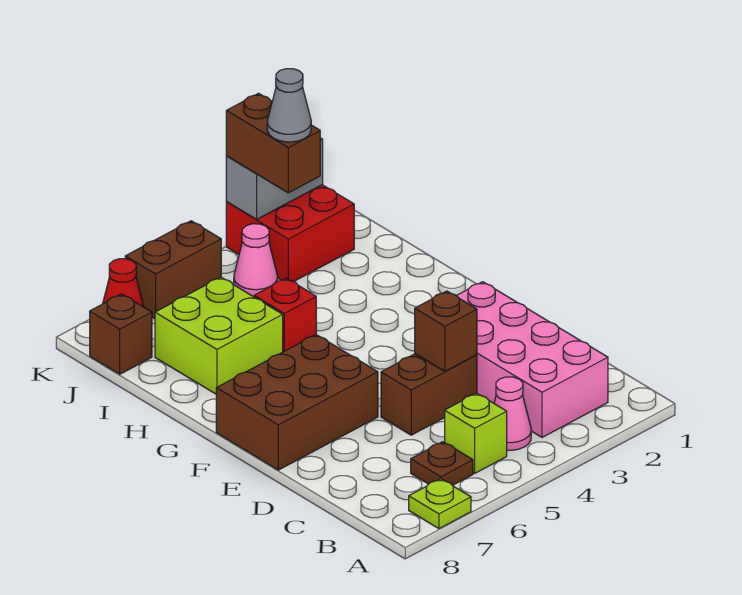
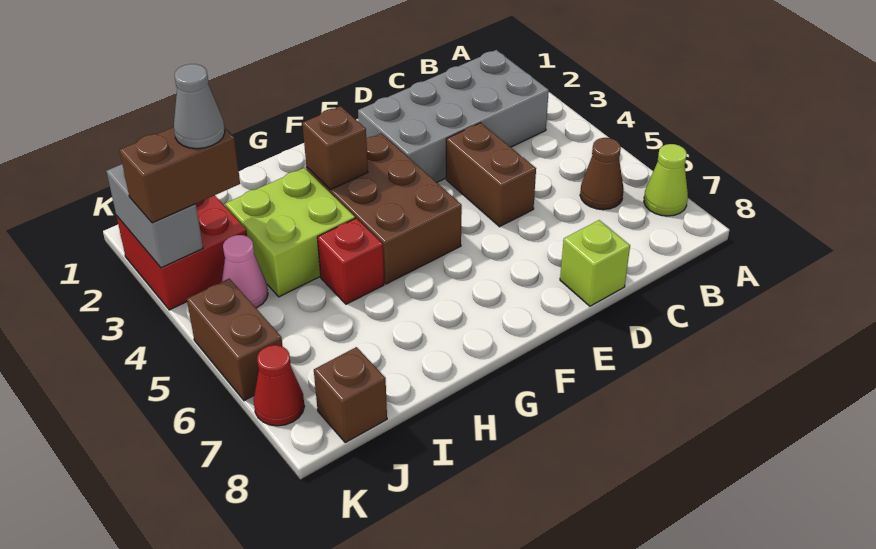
lime plate A7 level 1 -> lime cone A7 level 1
pink brick B2:E3 level 1 -> grey brick B2:E3 level 1
pink cone B4 level 1 -> none
lime brick B5 level 1 -> lime brick D8 level 1
brown plate B6 level 1 -> brown cone B6 level 1
brown brick D4 level 2 -> brown brick G3 level 2
brown brick E6:F8 level 1 -> brown brick F3:G5 level 1
lime brick H6:I7 level 1 -> lime brick H3:I4 level 1

